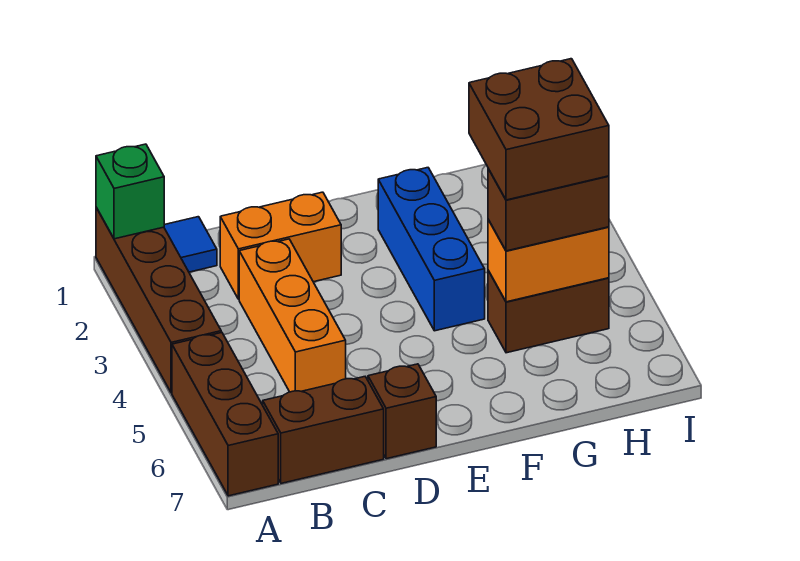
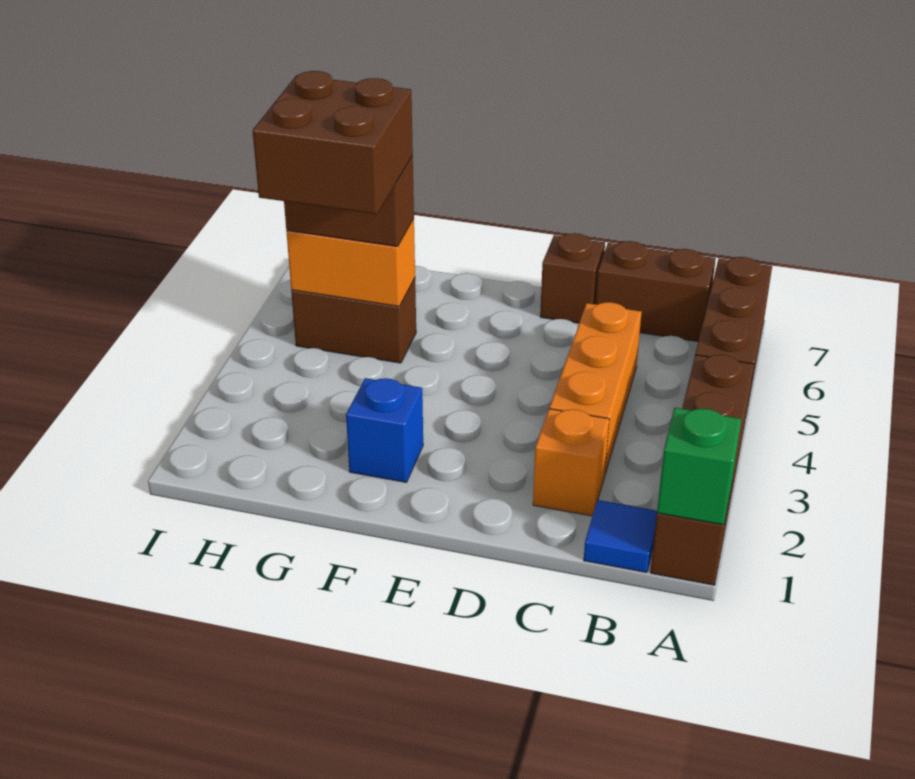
orange brick C2:D2 level 1 -> orange brick C2 level 1
blue brick F2:F4 level 1 -> blue brick F2 level 1

